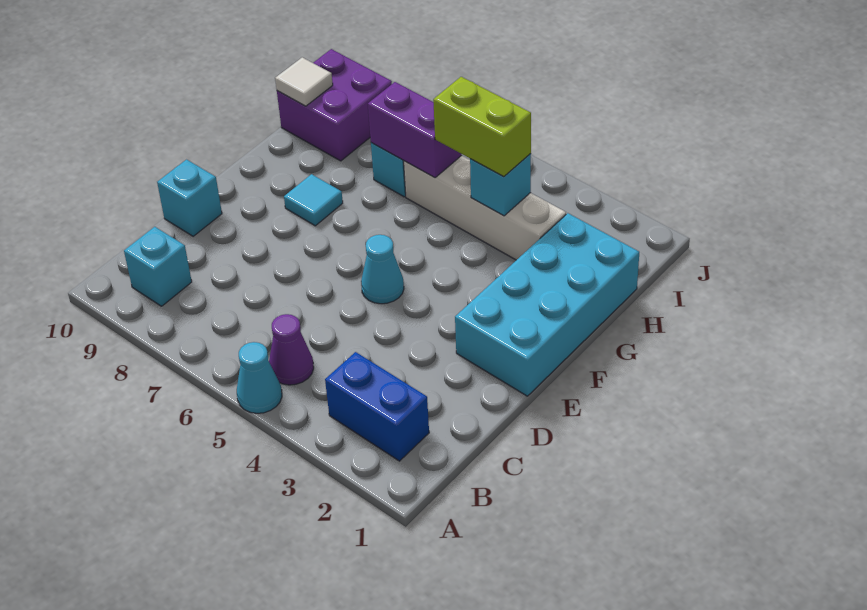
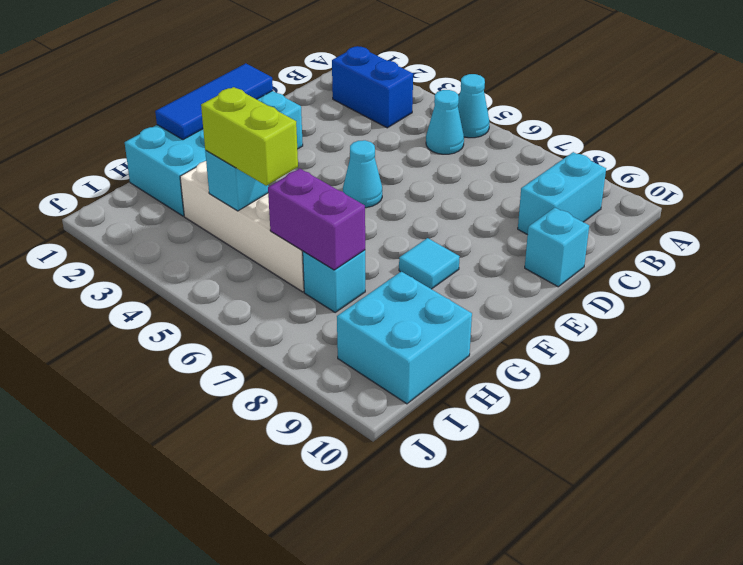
purple cone B5 level 1 -> cyan cone B5 level 1
cyan brick B9 level 1 -> cyan brick B9:C9 level 1
none -> blue tile E1:G1 level 2
purple brick H9:I10 level 1 -> cyan brick H9:I10 level 1
white tile H10 level 2 -> none

